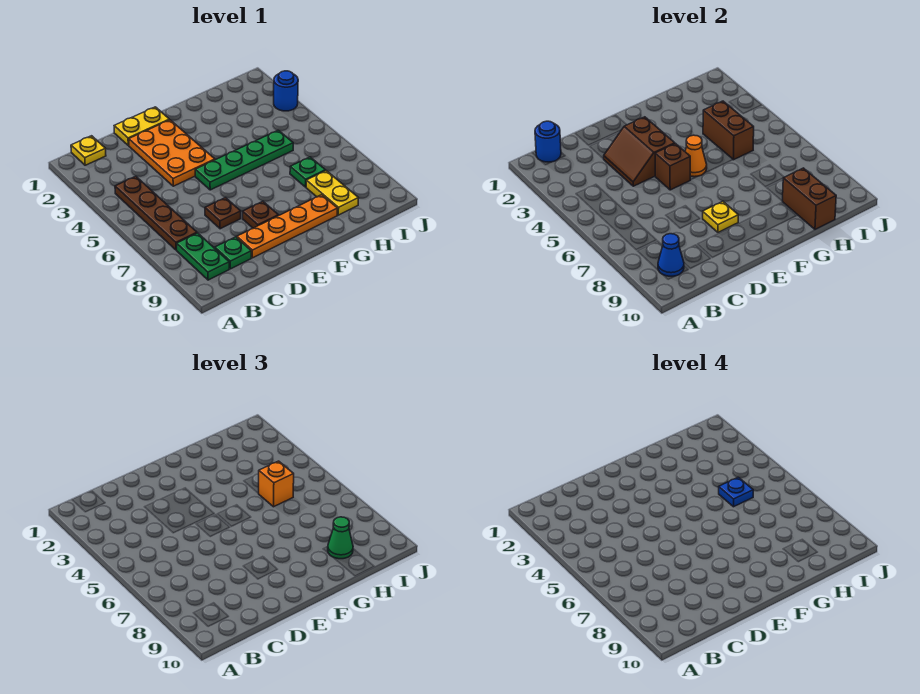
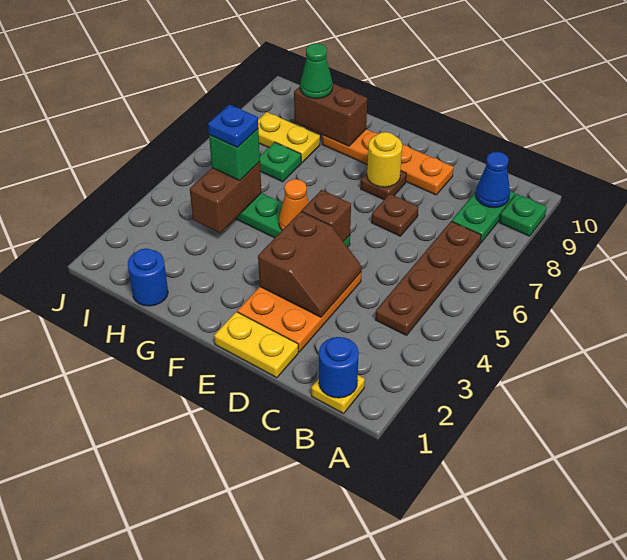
green plate C9 level 1 -> green plate A9 level 1
yellow plate E8 level 2 -> yellow round brick E8 level 2
orange brick H5 level 3 -> green brick H5 level 3
yellow plate H8:H9 level 1 -> yellow plate H8:I8 level 1
brown brick H9:H10 level 2 -> brown brick G9:H9 level 2
blue round brick J3 level 1 -> blue round brick H1 level 1

